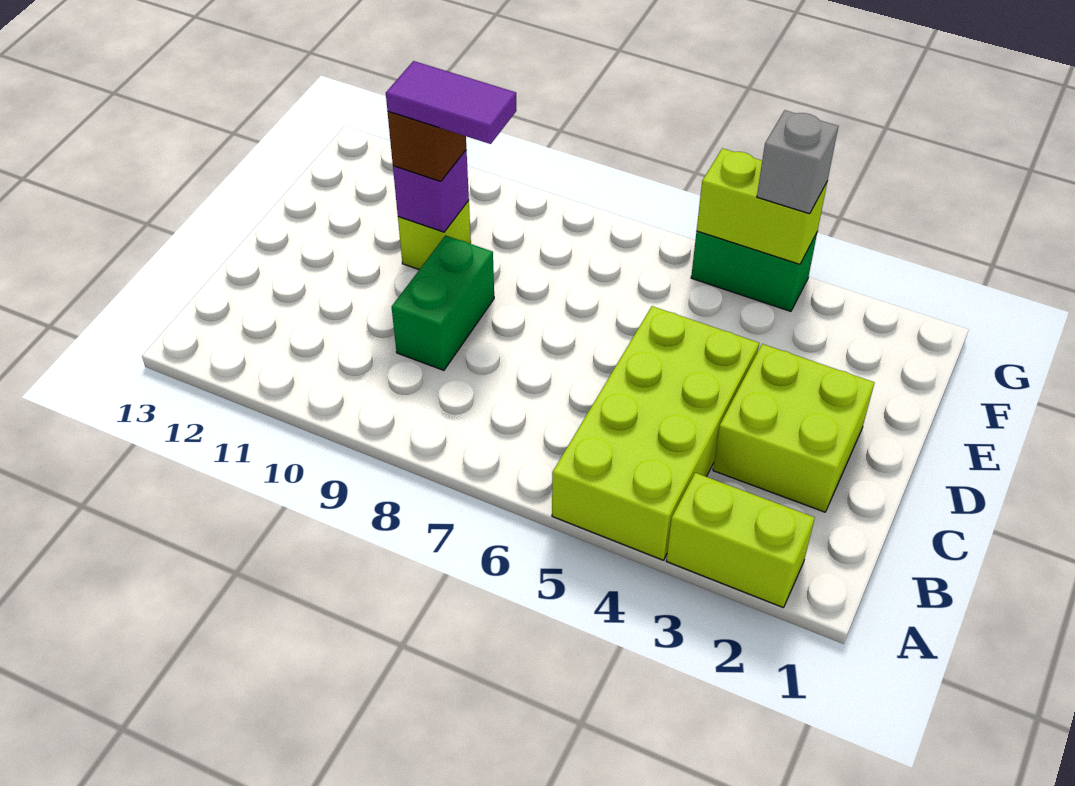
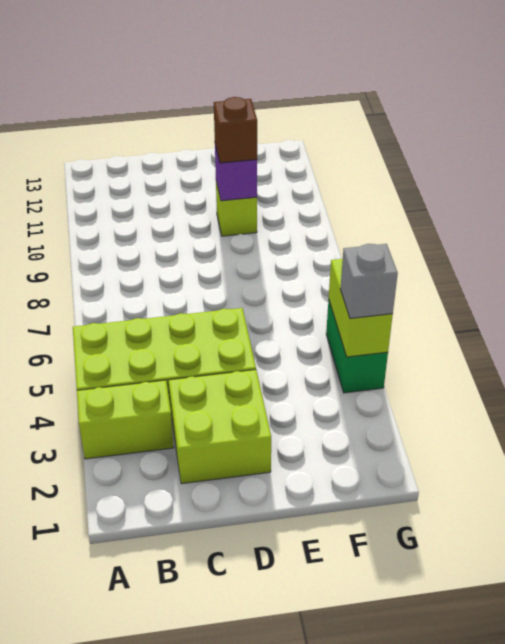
lime brick A2:A3 level 1 -> lime brick A3:B3 level 1
green brick C9:D9 level 1 -> none
purple tile E9:E10 level 4 -> none

